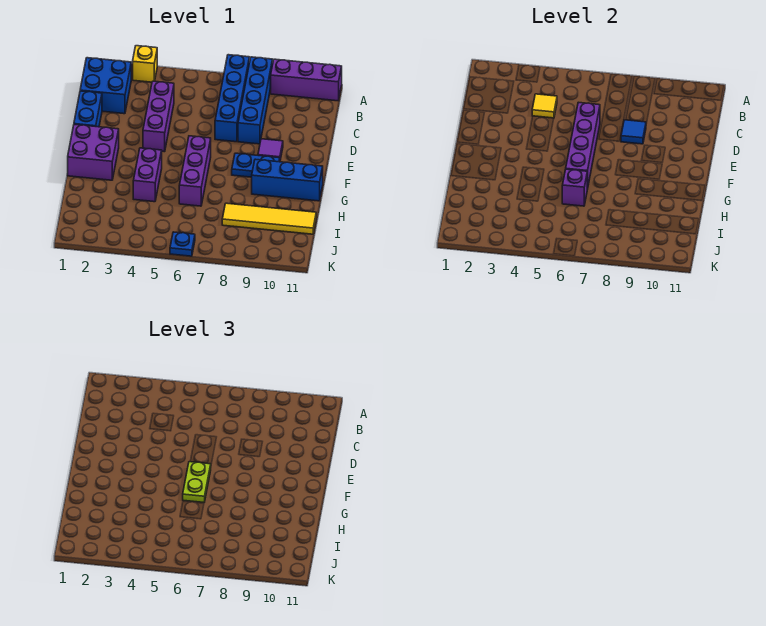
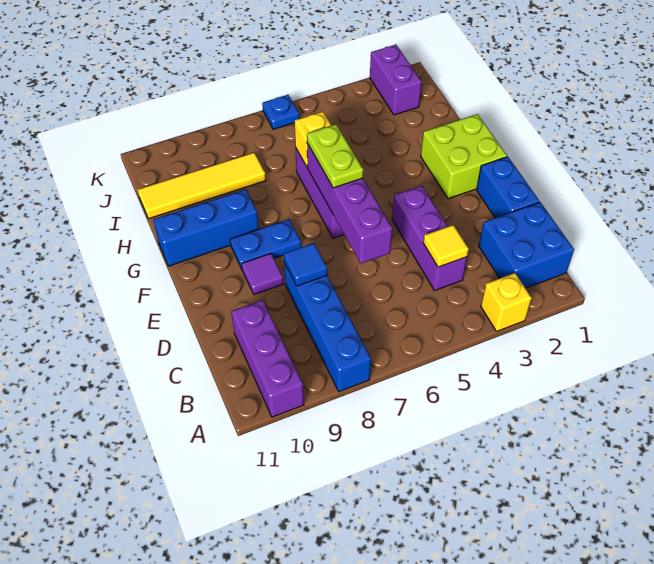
blue brick A7:D7 level 1 -> none
purple brick A9:A11 level 1 -> purple brick A10:C10 level 1
purple brick F1:G2 level 1 -> lime brick F1:G2 level 1
purple brick G4:H4 level 1 -> purple brick J2:K2 level 1
purple brick H6 level 2 -> yellow brick H6 level 2

